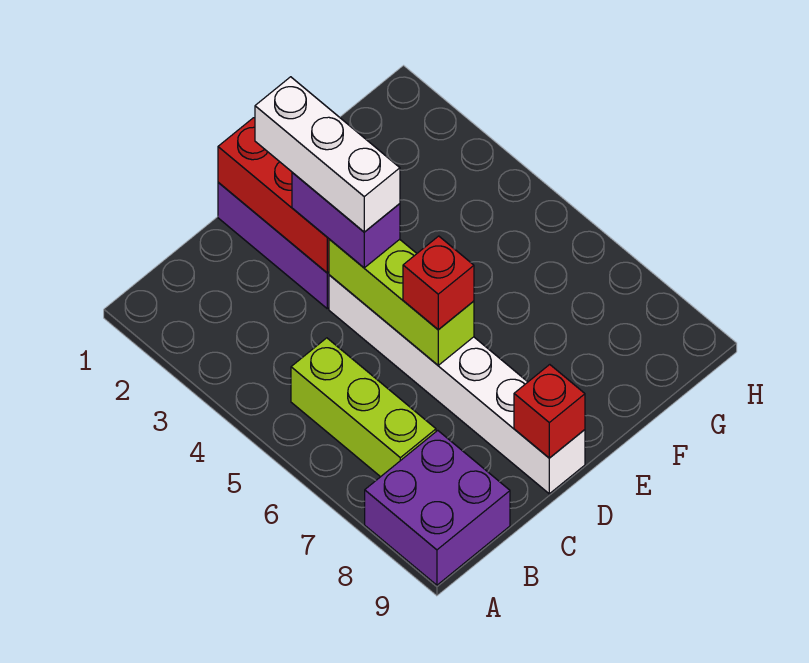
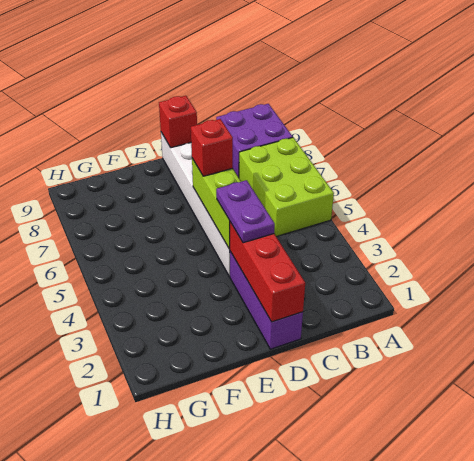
lime brick B5:B7 level 1 -> lime brick A5:B7 level 1
white brick D2:D4 level 4 -> none
purple brick D3:D4 level 3 -> purple plate D3:D4 level 3

